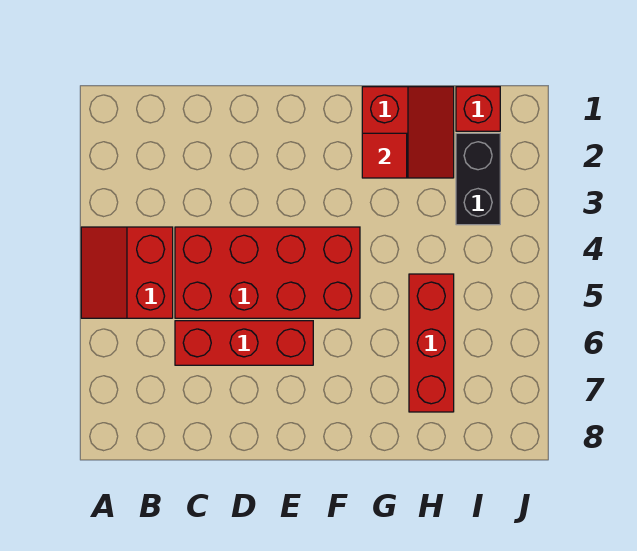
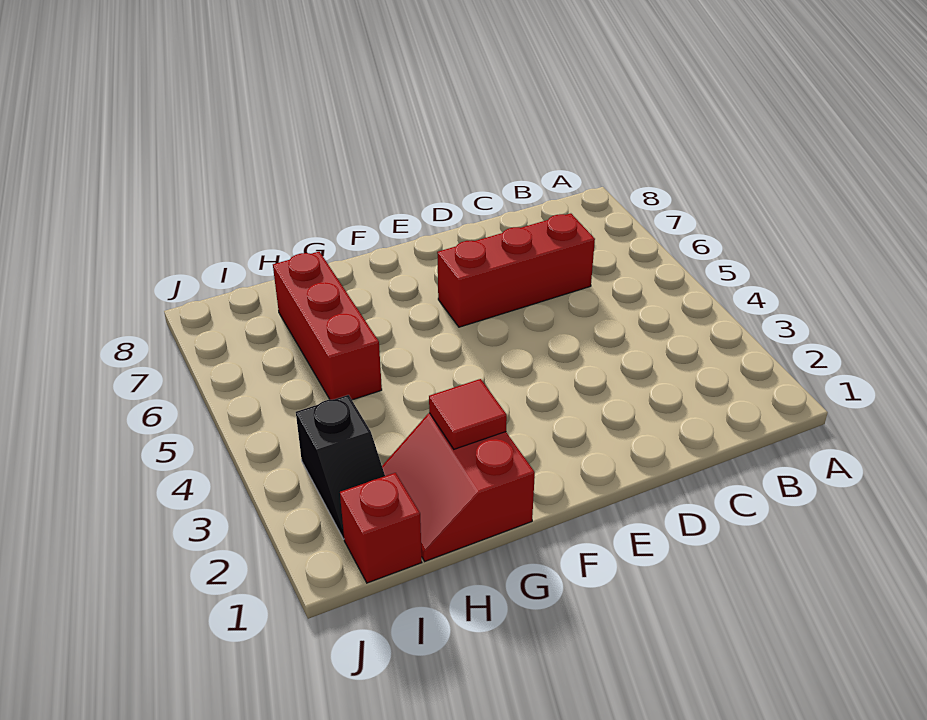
red slope A4:B5 level 1 top B -> none
red brick C4:F5 level 1 -> none
black brick I2:I3 level 1 -> black slope I2:I3 level 1 top 3

